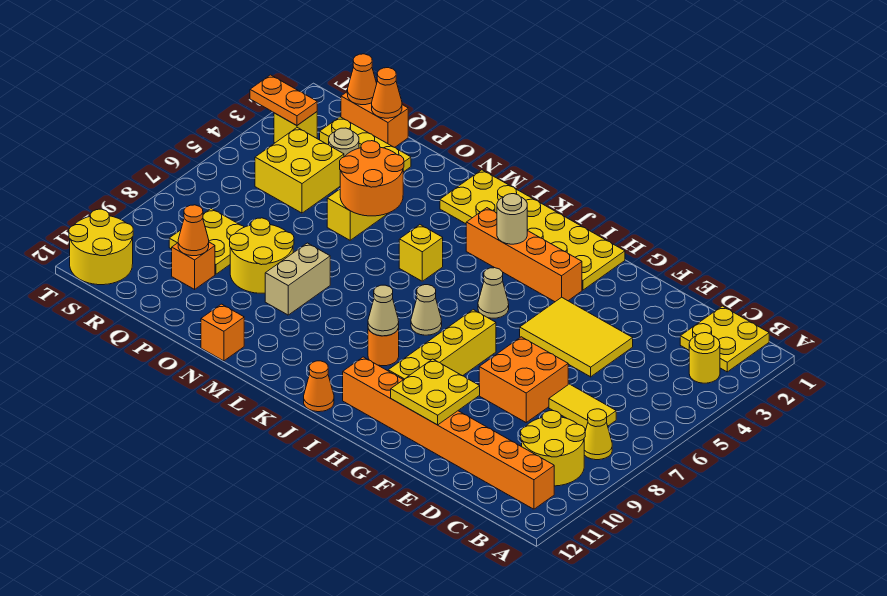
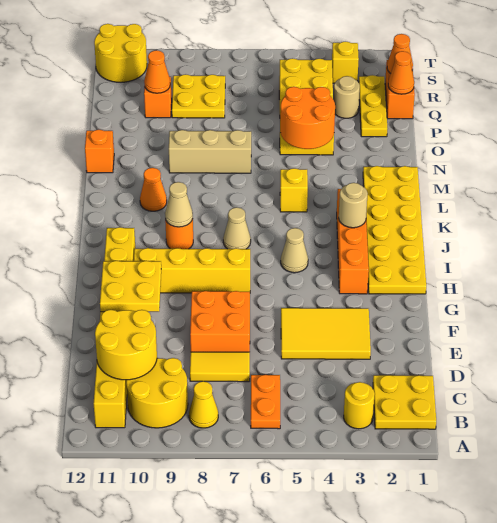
orange brick B11:I11 level 1 -> yellow brick B11:I11 level 1
yellow tile C7:D7 level 1 -> yellow tile D7:D8 level 1
yellow tile E4:G5 level 1 -> yellow tile E3:F5 level 1
orange cone J12 level 1 -> orange cone L10 level 1
tan brick N8:N9 level 1 -> tan brick N7:N9 level 1
yellow round brick O8:P9 level 1 -> yellow round brick C10:D11 level 2
orange plate S3:T3 level 2 -> orange plate B6:C6 level 1

